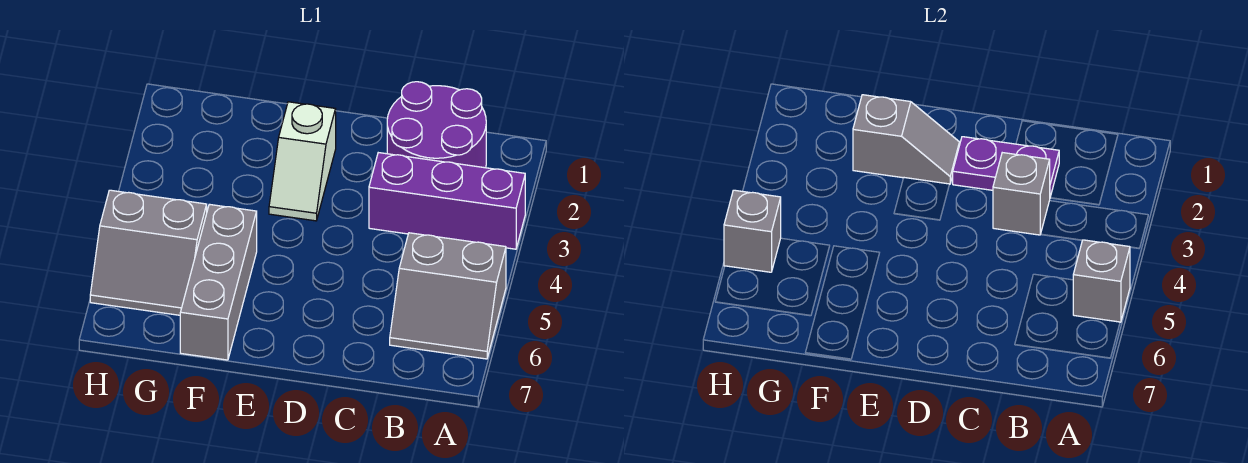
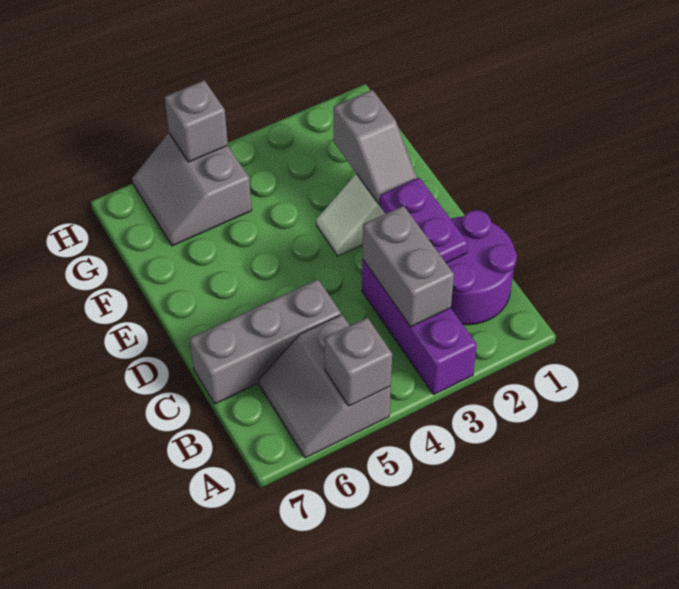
grey brick C3 level 2 -> grey brick B3:C3 level 2
grey brick F5:F7 level 1 -> grey brick C5:C7 level 1

